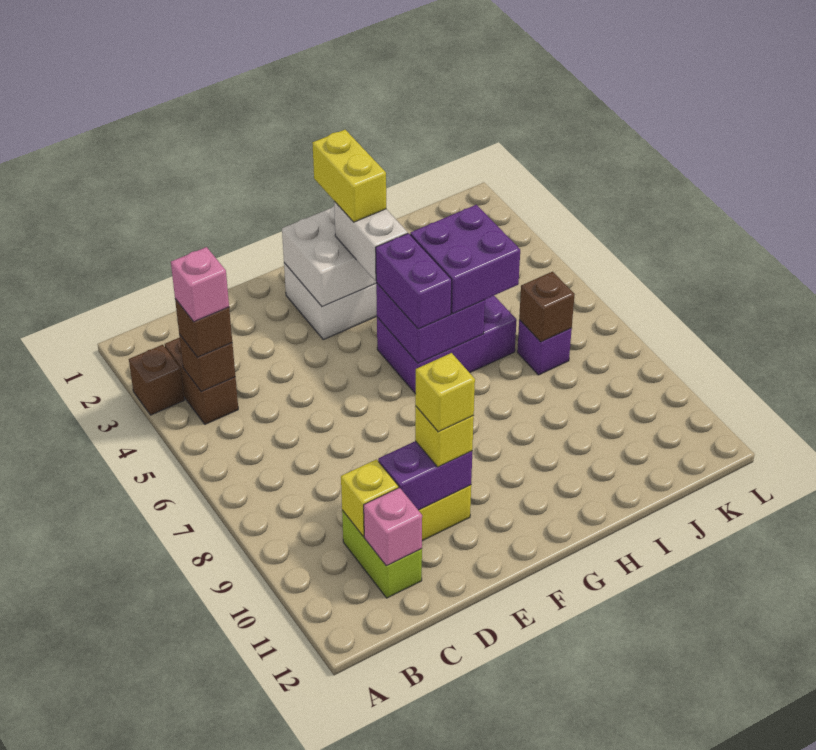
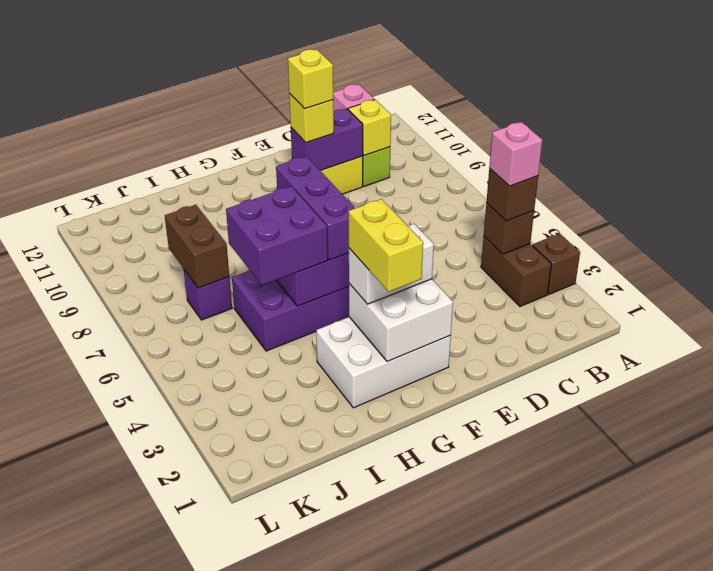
white brick G3:G4 level 3 -> white brick F3:G3 level 3
purple brick G5:G6 level 3 -> purple brick G5:G7 level 3
brown brick J7 level 2 -> brown brick J7:J8 level 2

